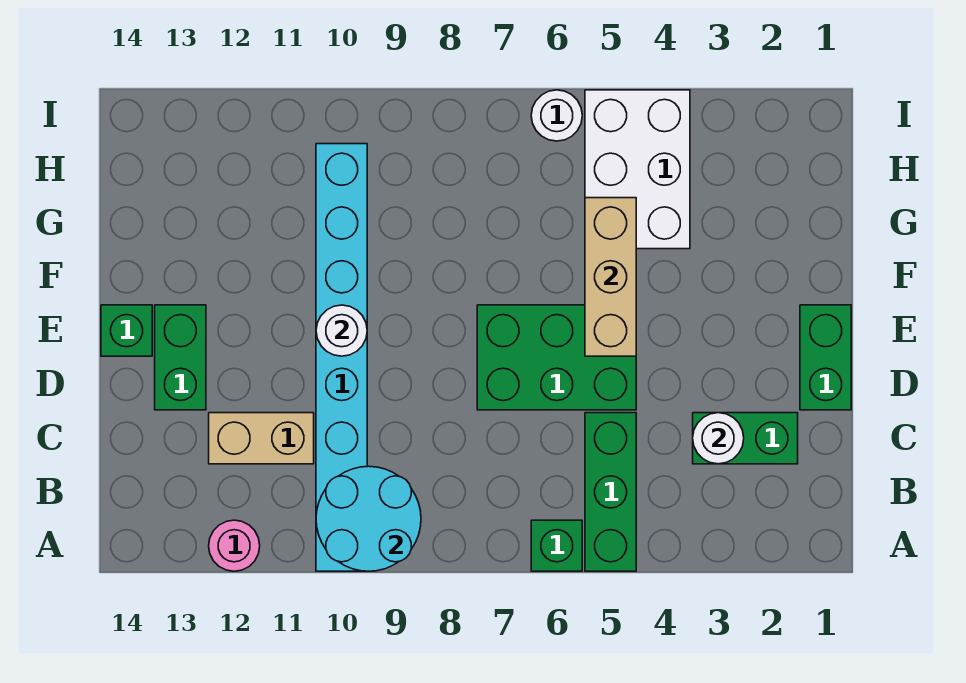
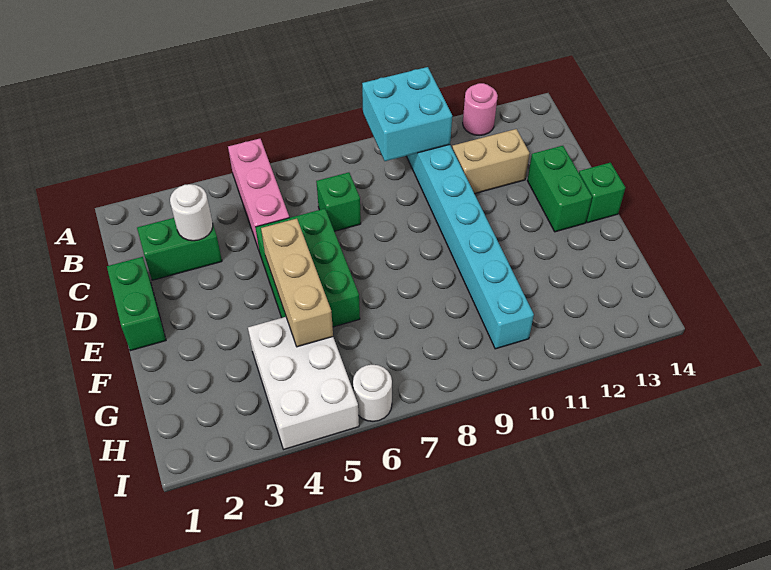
green brick A5:C5 level 1 -> pink brick A5:C5 level 1
green brick A6 level 1 -> green brick C7 level 1
cyan round brick A9:B10 level 2 -> cyan brick A9:B10 level 2
green brick D5:E7 level 1 -> green brick D5:F6 level 1
white round brick E10 level 2 -> none

